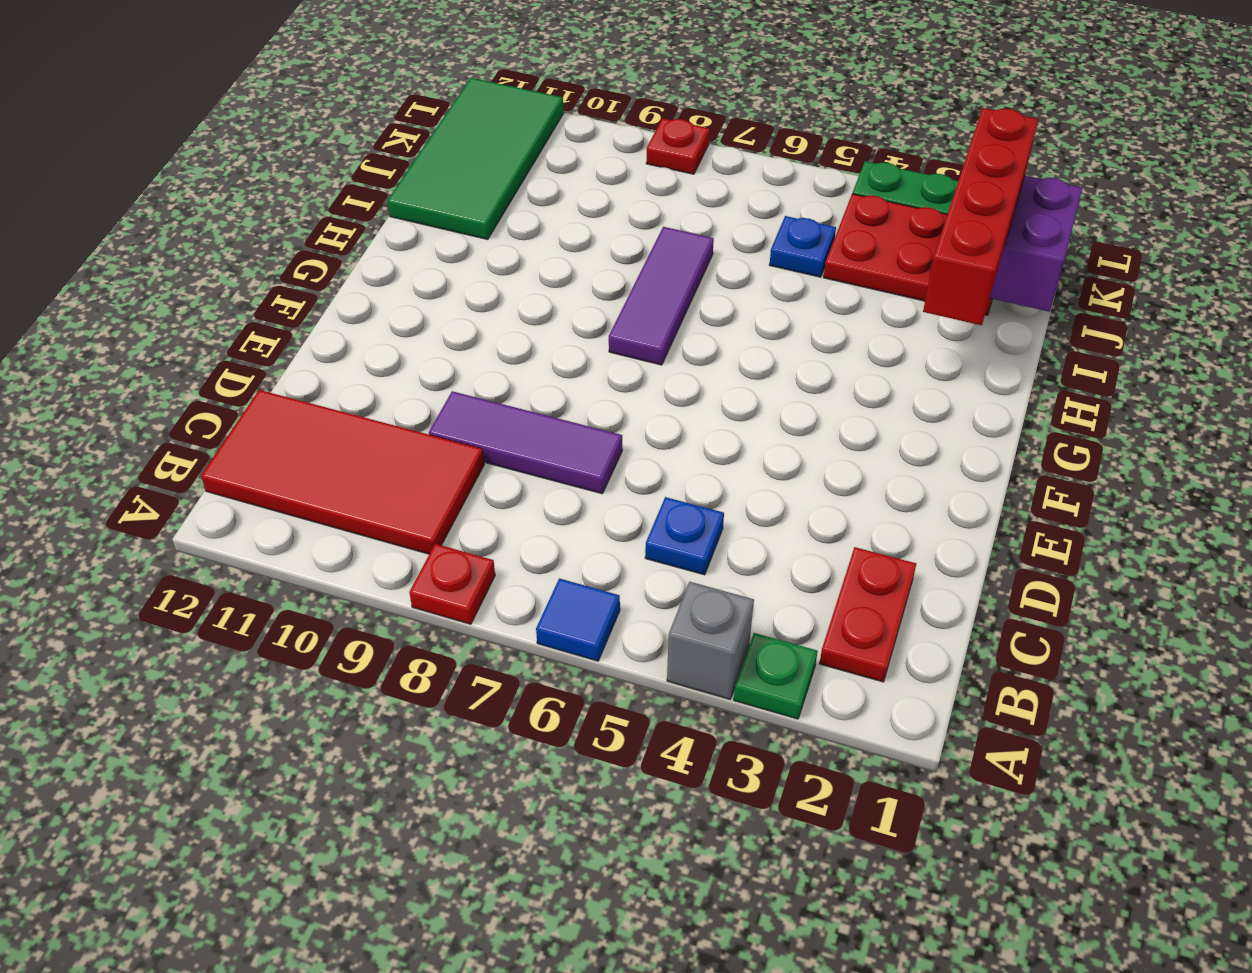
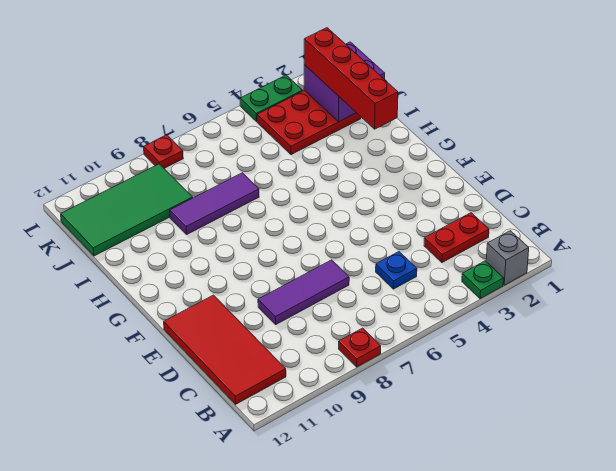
grey brick A4 level 1 -> grey brick A2 level 1
blue tile A6 level 1 -> none
red plate B2:C2 level 1 -> red plate C2:C3 level 1
red tile B9:C12 level 1 -> red tile B11:E12 level 1
purple tile G7:I7 level 1 -> purple tile I7:I9 level 1
green tile I11:L12 level 1 -> green tile J9:K12 level 1
blue plate J5 level 1 -> none

